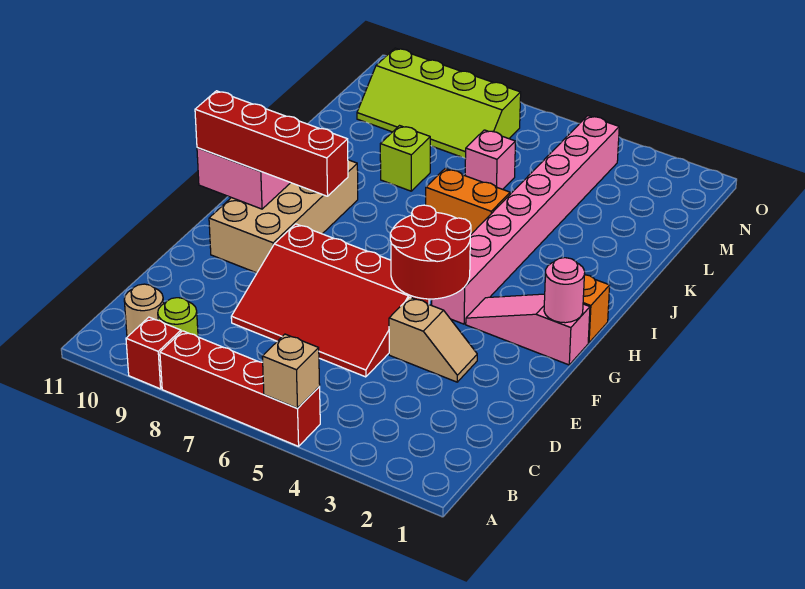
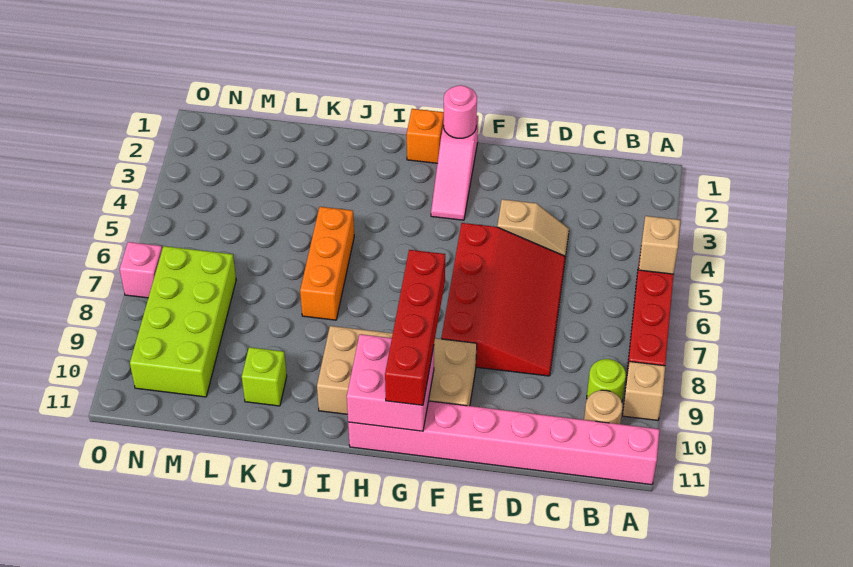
red brick A9 level 1 -> tan brick A9 level 1
tan slope E3:E4 level 1 top 4 -> tan slope D4:E4 level 1 top E
red round brick F4:G5 level 2 -> none
pink brick G4:N4 level 1 -> pink brick A11:H11 level 1
orange brick J5:J6 level 1 -> orange brick J5:J7 level 1
lime brick K8 level 1 -> lime brick K10 level 1
pink brick L6 level 1 -> pink brick O7 level 1
lime slope M7:N10 level 1 top N -> lime brick M7:N10 level 1

